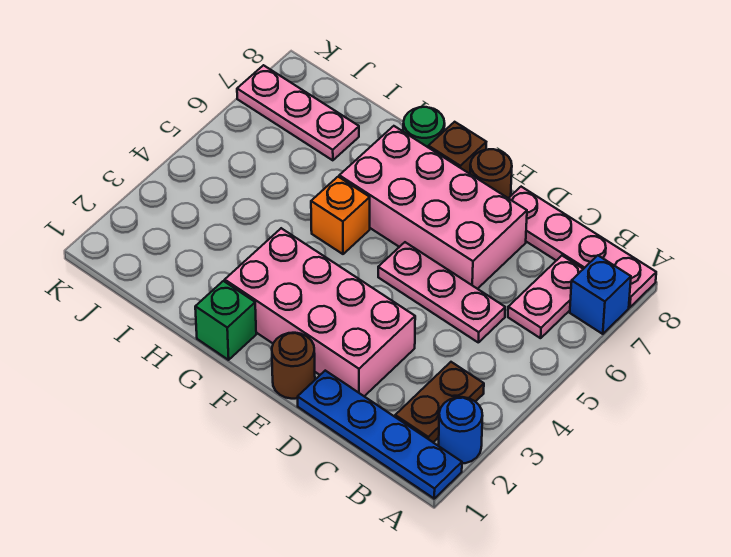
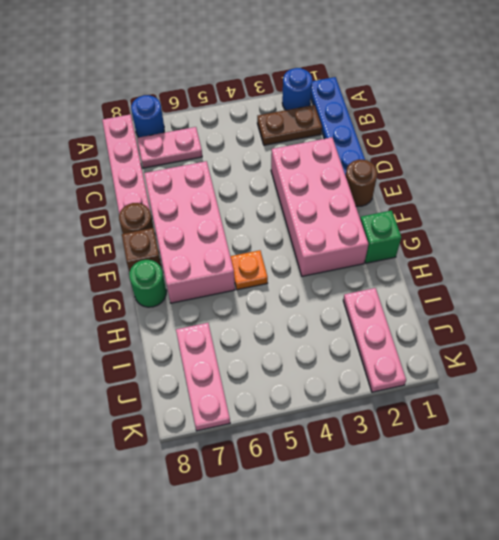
blue brick A7 level 1 -> blue round brick A7 level 1
pink plate C5:E5 level 1 -> pink plate I2:K2 level 1
orange brick G5 level 1 -> orange plate G5 level 1

